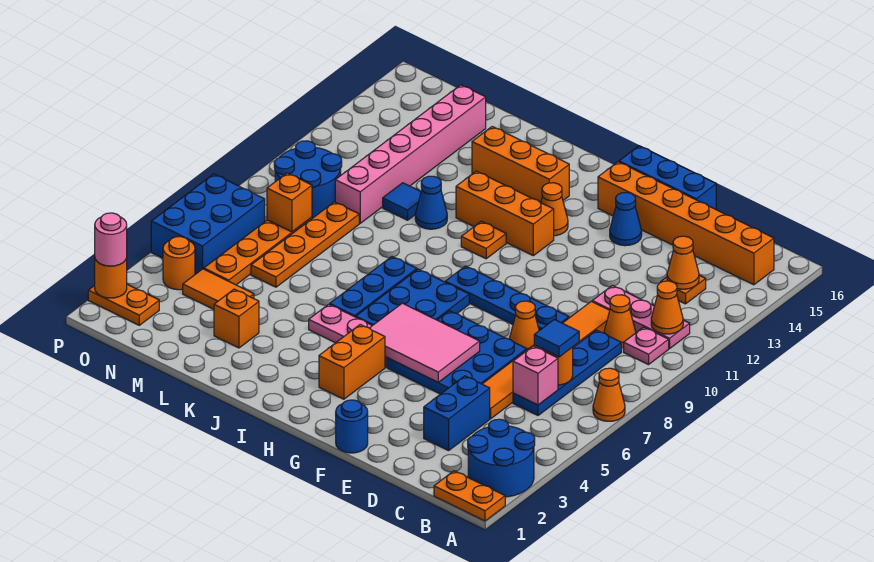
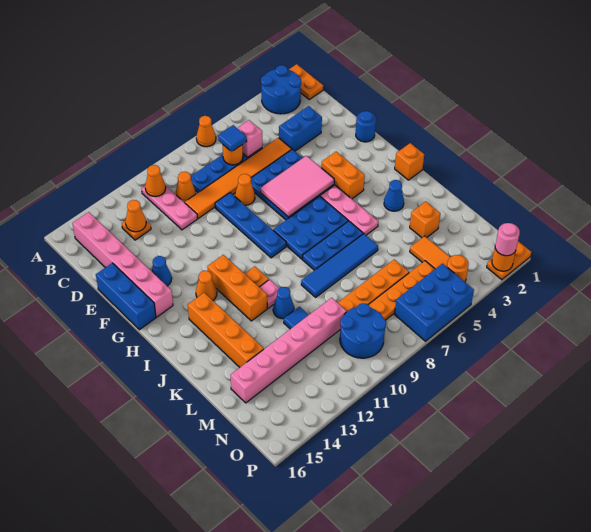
pink plate B10 level 1 -> pink plate J11 level 1
orange brick B15:G15 level 1 -> pink brick B15:G15 level 1
pink tile F5:H6 level 2 -> pink tile F5:G7 level 2
orange brick H3:H4 level 1 -> orange brick G4:H4 level 1
orange brick I14:K14 level 1 -> orange brick I14:L14 level 1
none -> blue cone J3 level 1
none -> blue tile K6:K9 level 1
orange brick N8 level 2 -> orange brick I1 level 1
orange plate O2:P2 level 1 -> orange plate P1:P2 level 1

